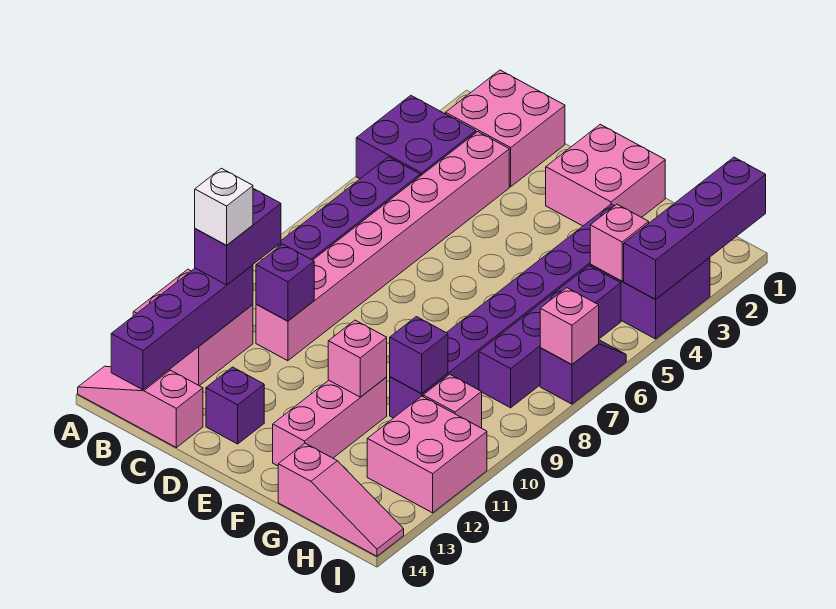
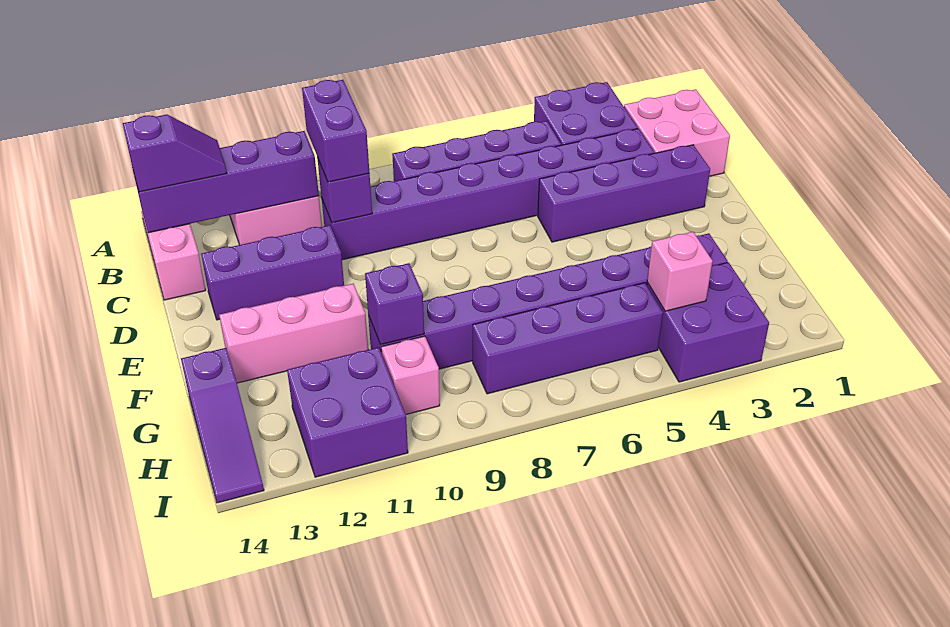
purple brick B10:B11 level 3 -> purple brick B10:C10 level 3
white brick B11 level 4 -> none
pink brick C3:C10 level 1 -> purple brick C3:C10 level 1
purple brick D13 level 1 -> purple brick D11:D13 level 1
pink brick E1:F2 level 1 -> none
pink brick F11 level 2 -> none
pink slope G14:I14 level 1 top G -> purple slope G14:I14 level 1 top G
pink brick H11:I12 level 1 -> purple brick H11:I12 level 1
purple brick I1:I4 level 2 -> purple brick D2:D5 level 1
purple slope I6:I7 level 1 top 7 -> purple slope B13:B14 level 3 top 14
pink brick I7 level 2 -> none

